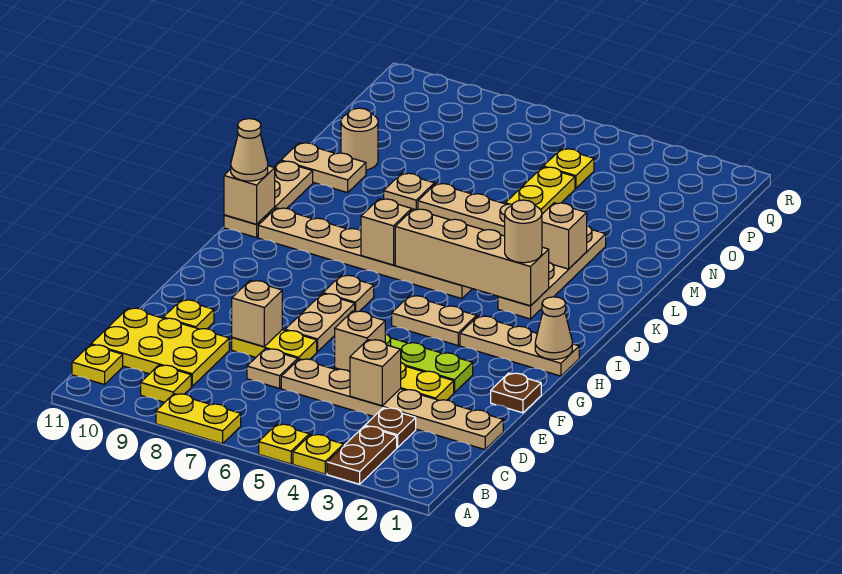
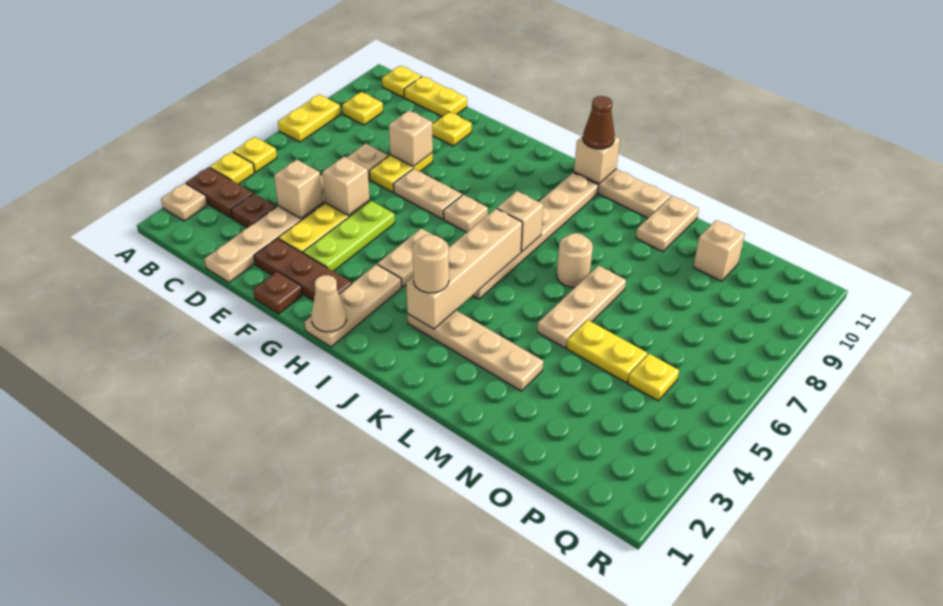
yellow plate C9:D11 level 1 -> yellow plate C11:D11 level 1
none -> brown plate E2:G2 level 1
tan cone J11 level 3 -> brown cone J11 level 3
tan brick L3 level 2 -> tan brick O10 level 1
tan plate M8 level 1 -> tan plate A2 level 1
tan round brick N10 level 1 -> tan round brick L7 level 1

